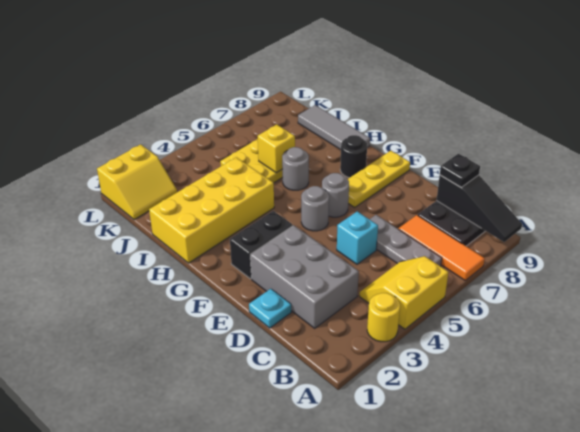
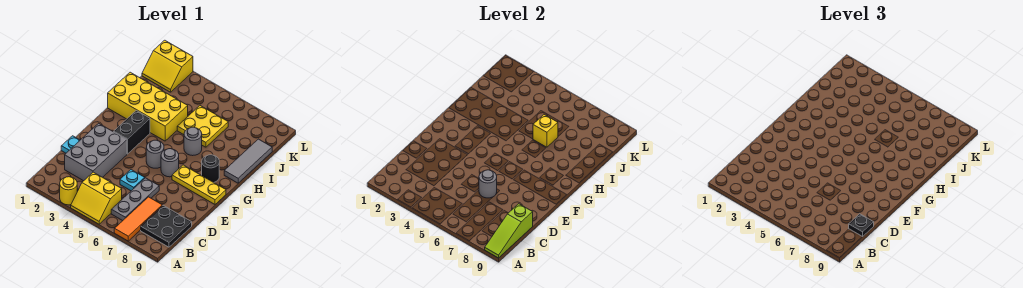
yellow slope A4:B5 level 1 top A -> yellow slope A4:B5 level 1 top B
black slope A9:C9 level 2 top C -> lime slope A9:C9 level 2 top C
cyan brick D5 level 1 -> cyan plate D5 level 1
none -> grey round brick D6 level 2
black brick F2:F3 level 1 -> black brick F3:G3 level 1

